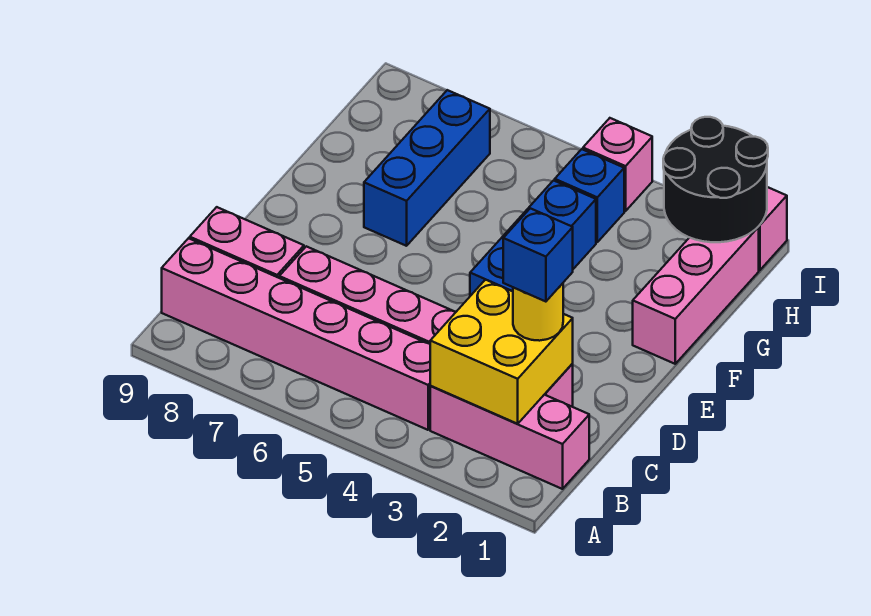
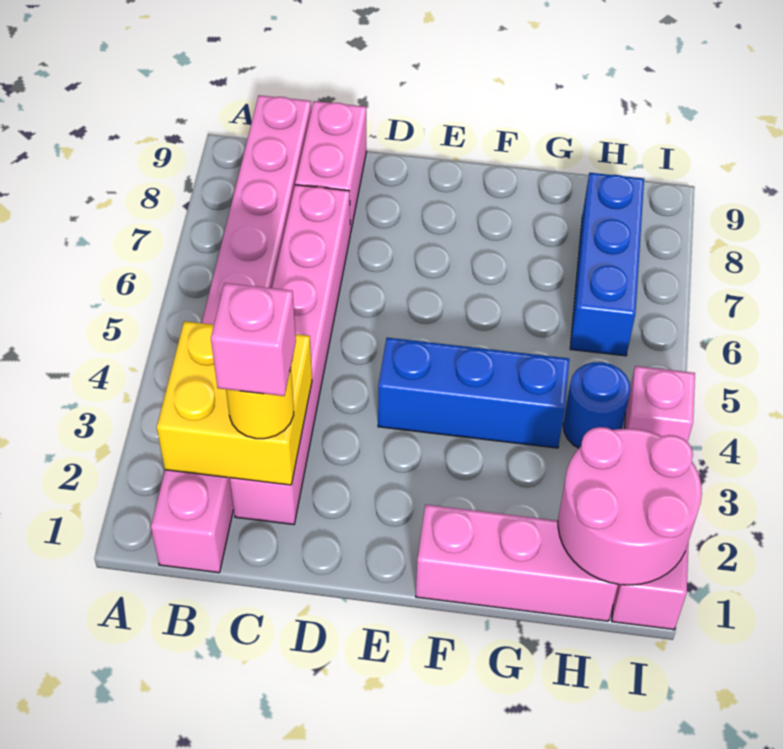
blue brick C2 level 4 -> pink brick C2 level 4
blue brick F7:H7 level 1 -> blue brick H6:H8 level 1
black round brick H1:I2 level 2 -> pink round brick H1:I2 level 2
blue brick H4 level 1 -> blue round brick H4 level 1

